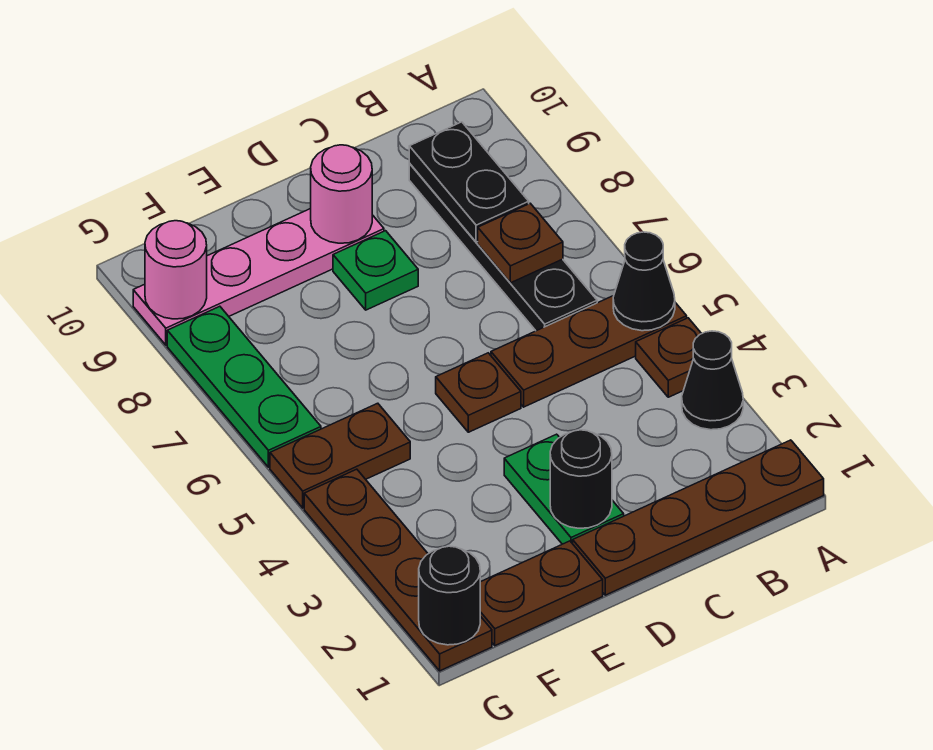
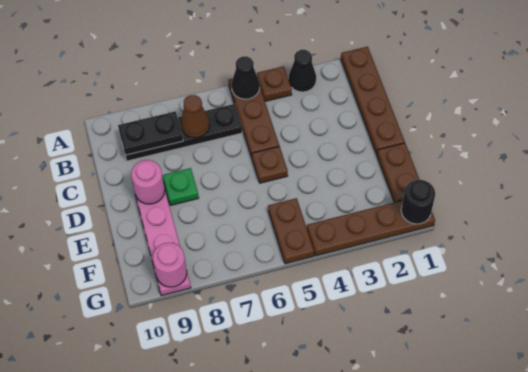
brown plate B7 level 2 -> brown cone B7 level 2
green plate D2:D3 level 1 -> none
black round brick D2 level 2 -> none
green plate G6:G8 level 1 -> none

